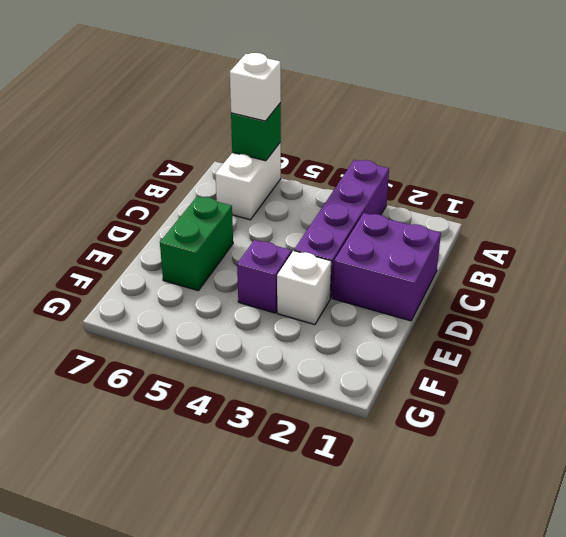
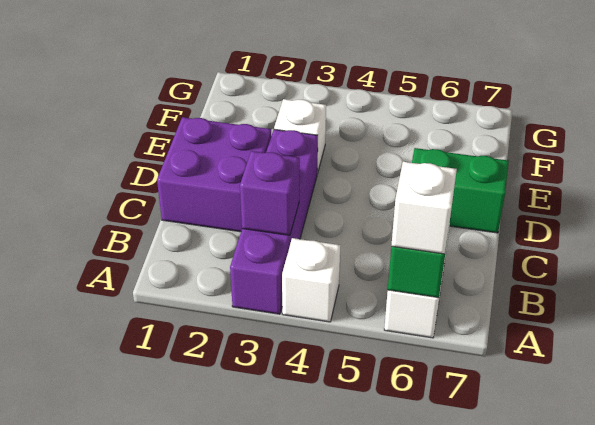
none -> white brick A4 level 1
green brick D6:E6 level 1 -> green brick D6:D7 level 1
purple brick E4 level 1 -> purple brick B3 level 2

